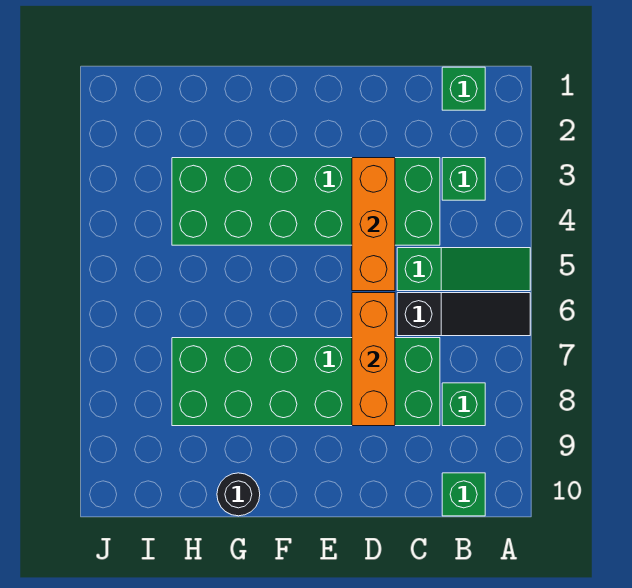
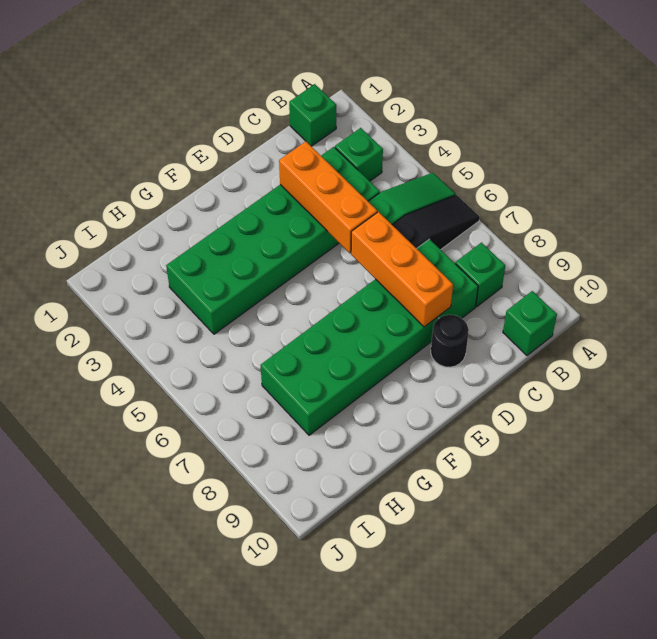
black round brick G10 level 1 -> black round brick D9 level 1

